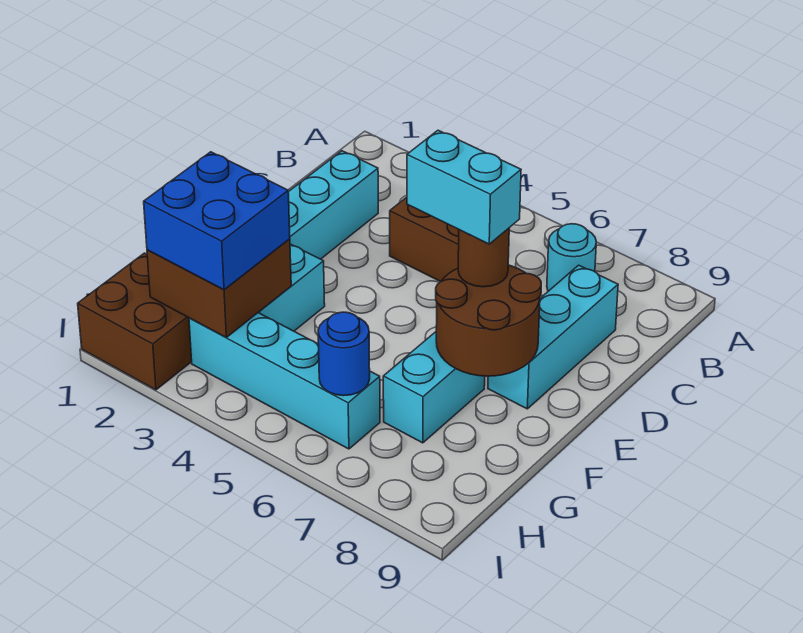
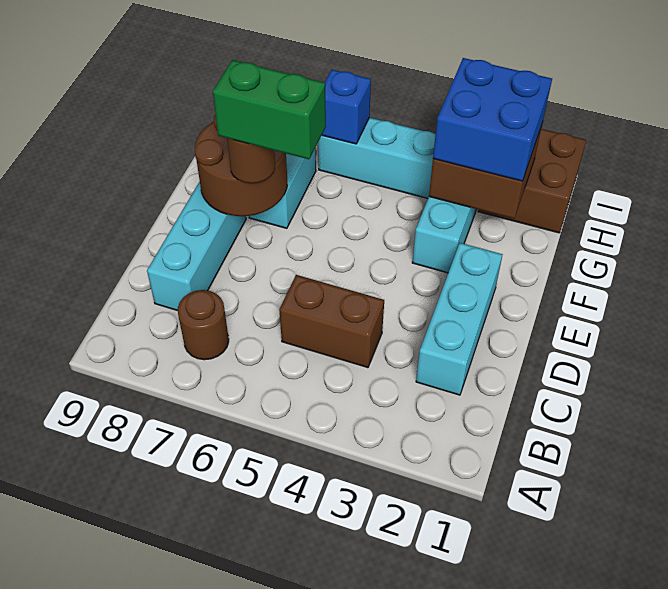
cyan round brick B7 level 1 -> brown round brick B7 level 1
cyan brick E6:E7 level 4 -> green brick E6:E7 level 4
blue round brick H6 level 2 -> blue brick H6 level 2

